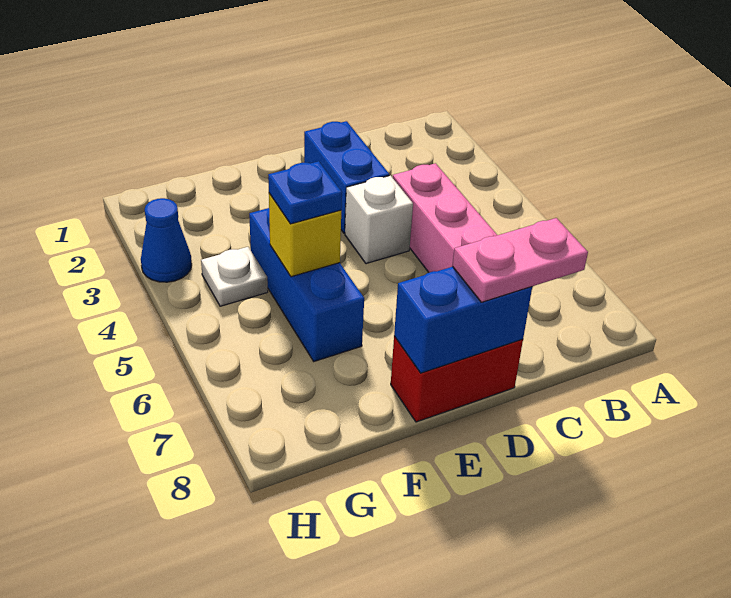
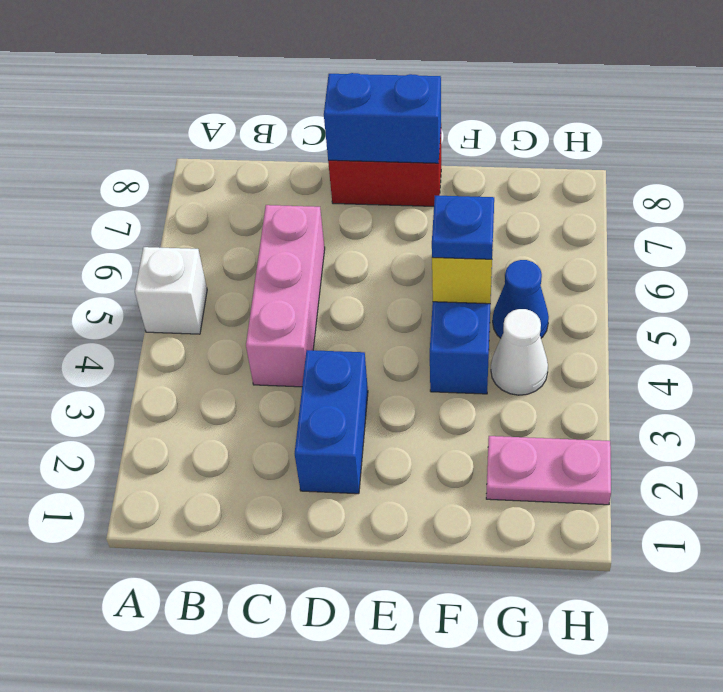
pink plate C8:D8 level 3 -> pink plate G2:H2 level 1
white brick D4 level 1 -> white brick A5 level 1
white plate G4 level 1 -> white cone G4 level 1
blue cone H3 level 1 -> blue cone G5 level 1

